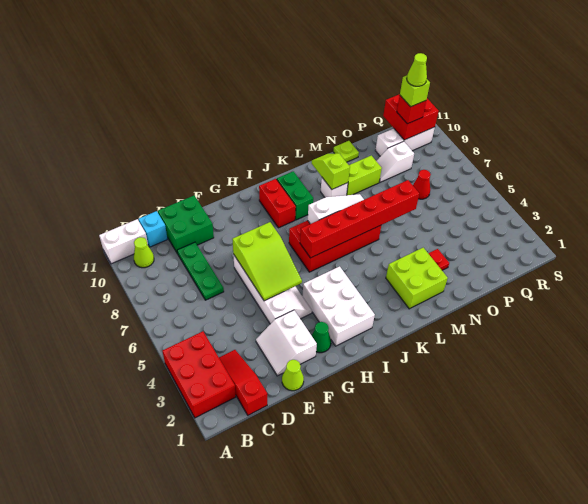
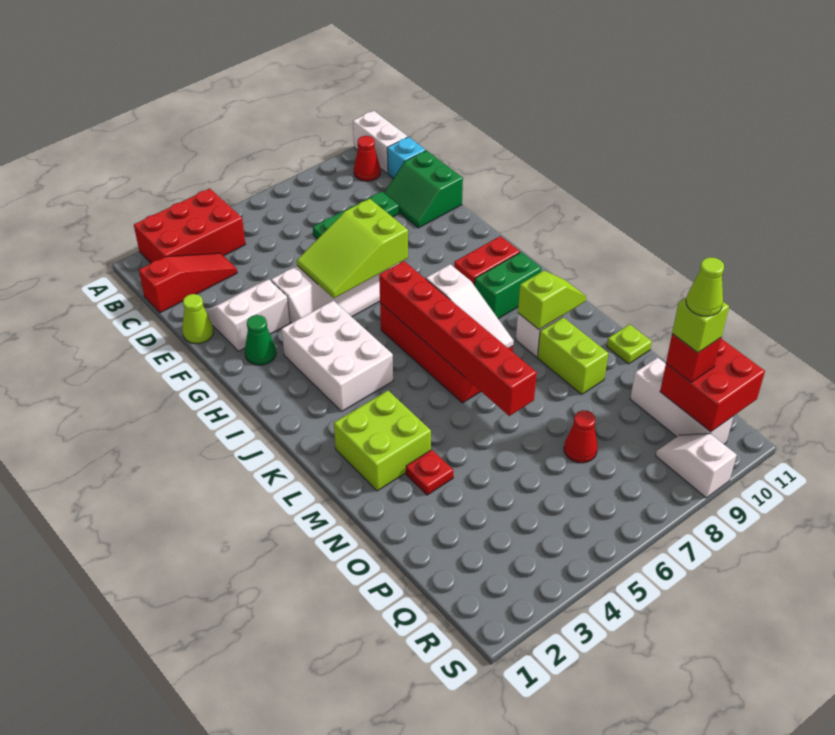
lime cone B10 level 1 -> red cone B10 level 1
green brick D10:E11 level 1 -> green slope D10:E11 level 1 top 11
white brick H2:I4 level 1 -> white brick H3:J4 level 1
white slope O9:P9 level 1 top P -> white slope R9:S9 level 1 top S

